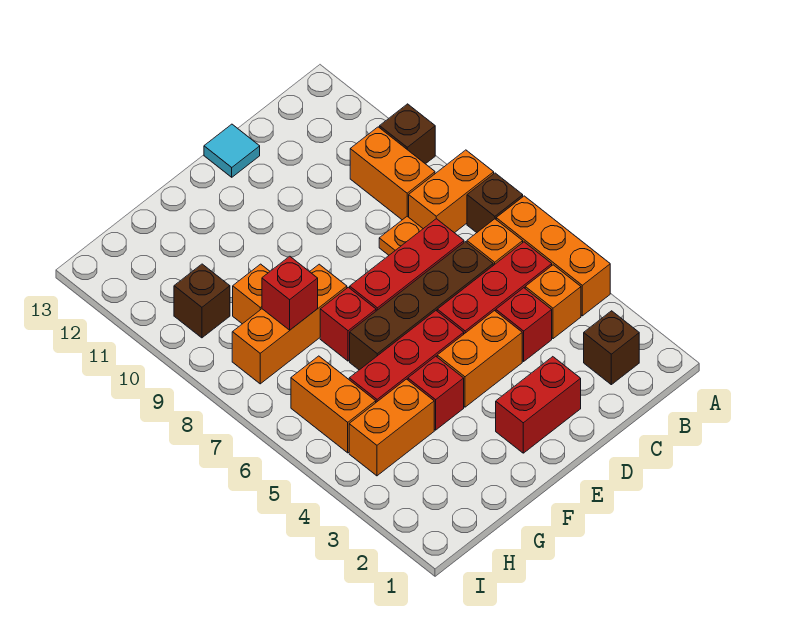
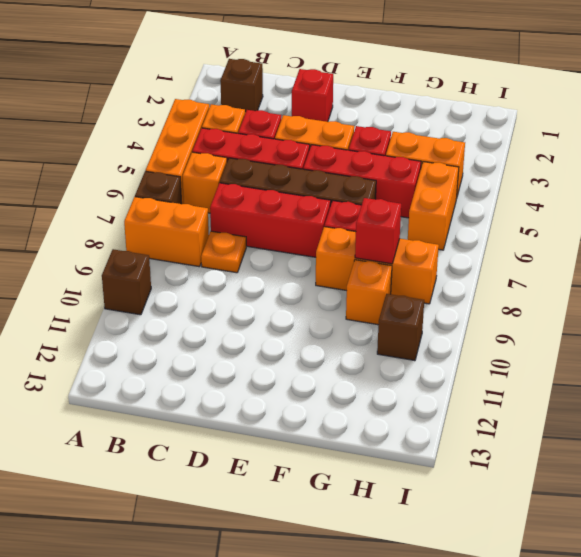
orange brick B9:B10 level 1 -> none
red brick D2:E2 level 1 -> red brick D2 level 1
cyan tile D13 level 1 -> none

